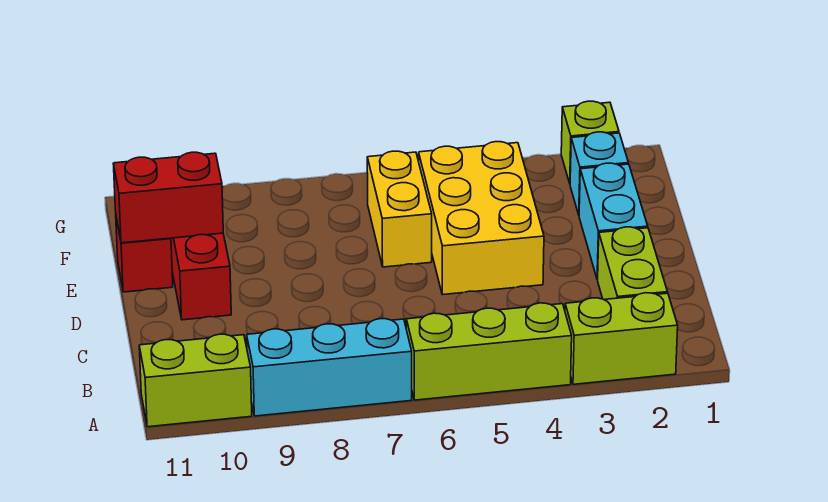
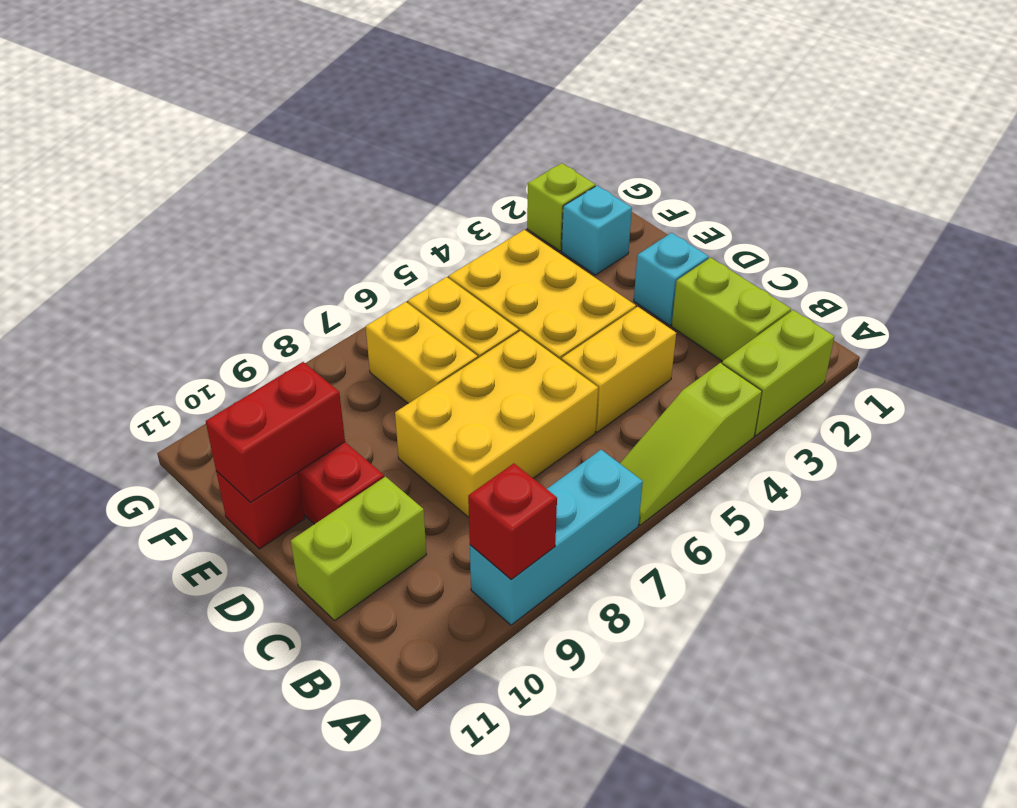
lime brick A4:A6 level 1 -> lime slope A4:A6 level 1 top 4
none -> red brick A9 level 2
lime brick A10:A11 level 1 -> lime brick C10:C11 level 1
none -> yellow brick C4:C5 level 1
none -> yellow brick C6:D8 level 1
cyan brick D2:E2 level 1 -> cyan brick D2 level 1
none -> yellow brick E7:F7 level 1

